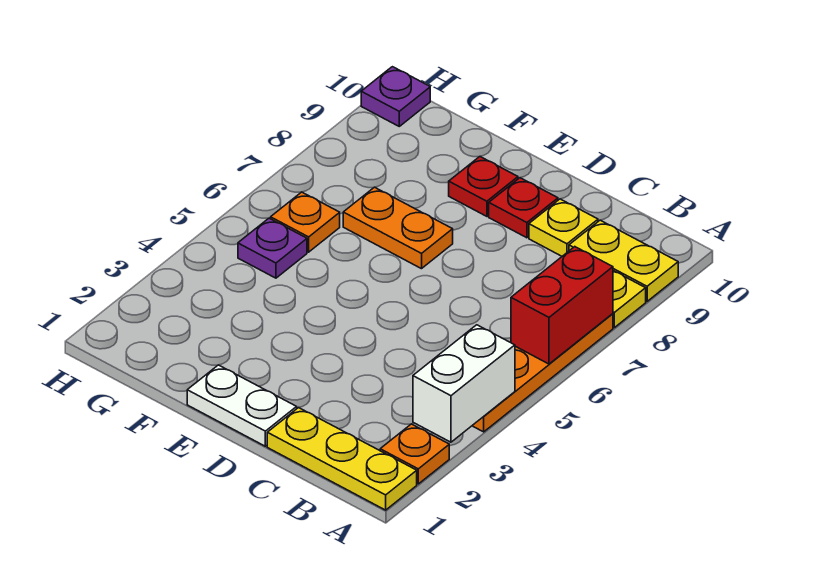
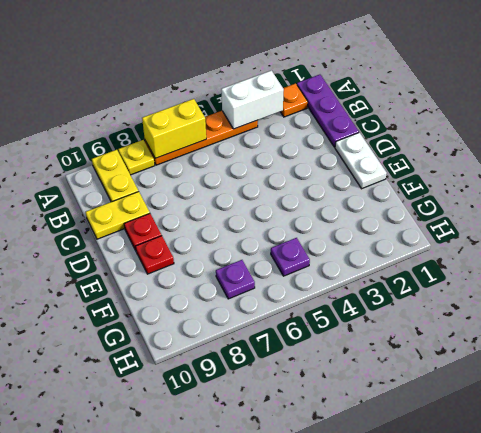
yellow plate A1:C1 level 1 -> purple plate A1:C1 level 1
red brick A6:A7 level 2 -> yellow brick A6:A7 level 2
yellow plate C9 level 1 -> yellow plate C9:C10 level 1
orange plate E7:F7 level 1 -> none
orange plate G6 level 1 -> none
purple plate H10 level 1 -> purple plate G7 level 1

